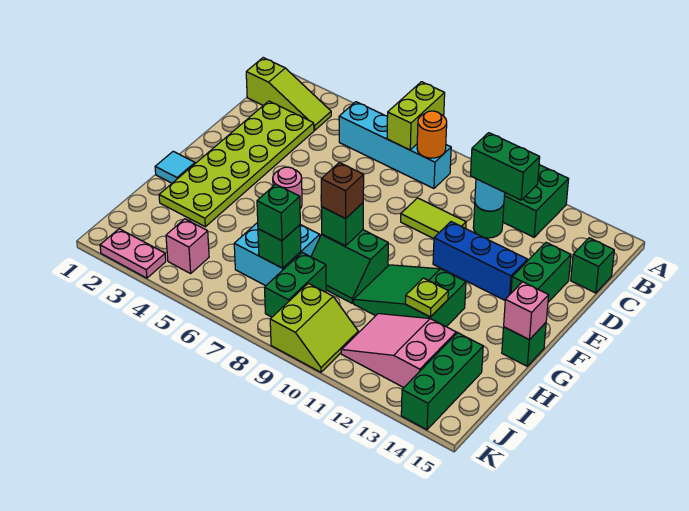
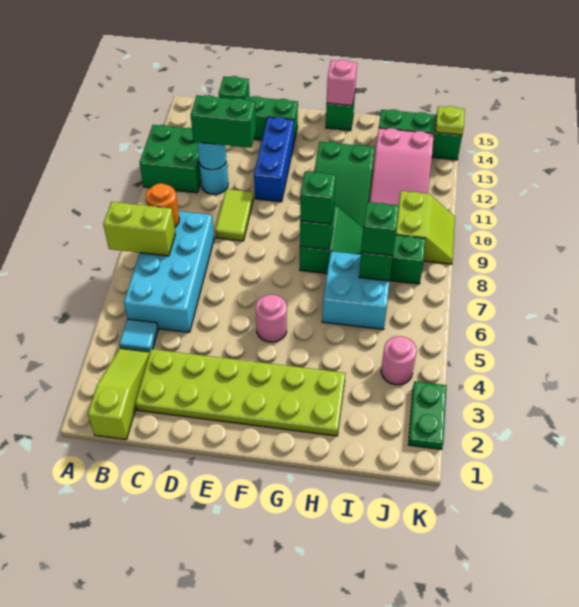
cyan brick B5:B8 level 1 -> cyan brick B5:C8 level 1
green round brick C11 level 1 -> cyan round brick C11 level 1
green brick C11:C12 level 3 -> green brick C11:D11 level 3
cyan tile G1 level 1 -> cyan tile B4 level 1
brown brick G8 level 3 -> green brick G8 level 3
lime plate H12 level 2 -> lime plate K14 level 2
pink brick J4 level 1 -> pink round brick J4 level 1
lime slope J9:K10 level 1 top 9 -> lime slope J9:K10 level 1 top J
pink plate K2:K3 level 1 -> green plate K2:K3 level 1

